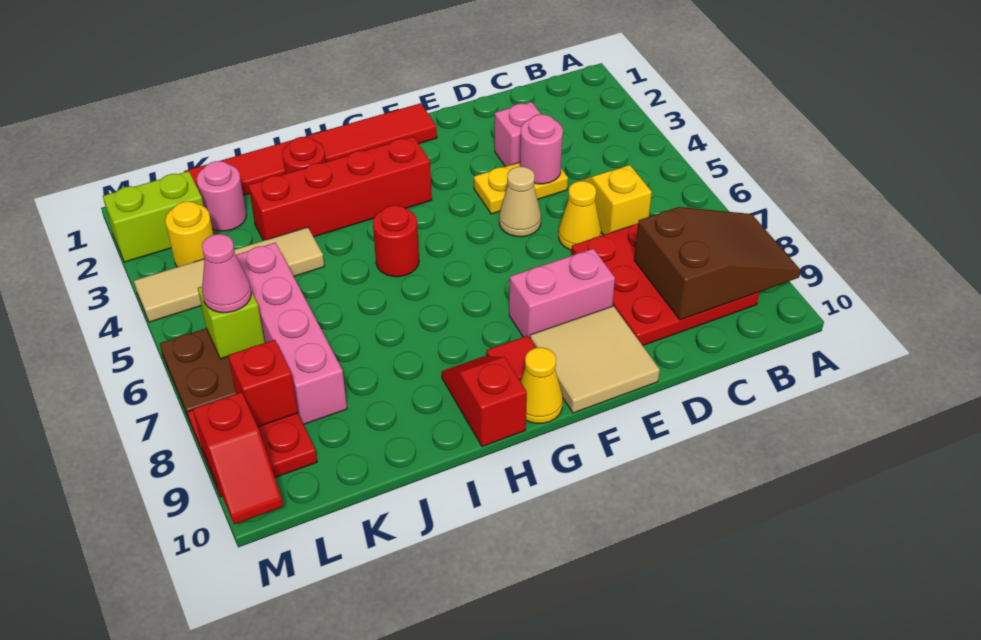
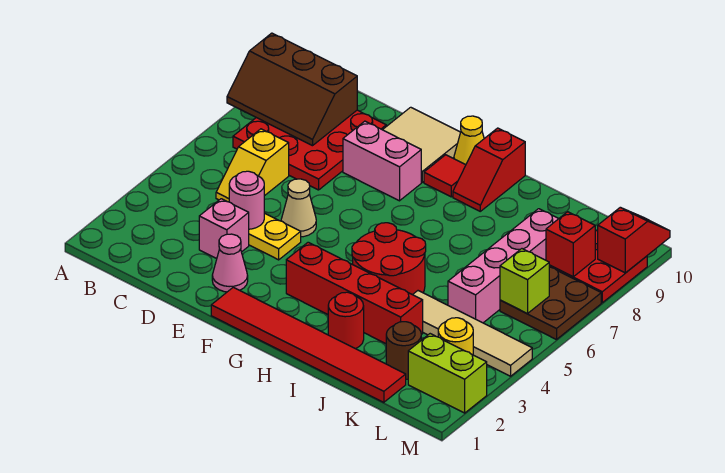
brown slope A8:C9 level 2 top C -> brown slope A8:C9 level 2 top 9
yellow cone D6 level 1 -> none
red round brick H5 level 1 -> red round brick H4:I5 level 1
pink round brick K2 level 1 -> brown round brick K2 level 1
pink cone L6 level 3 -> pink cone E2 level 1

